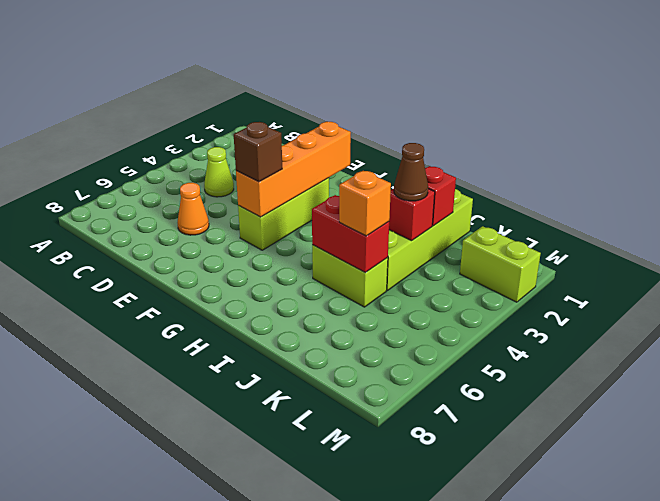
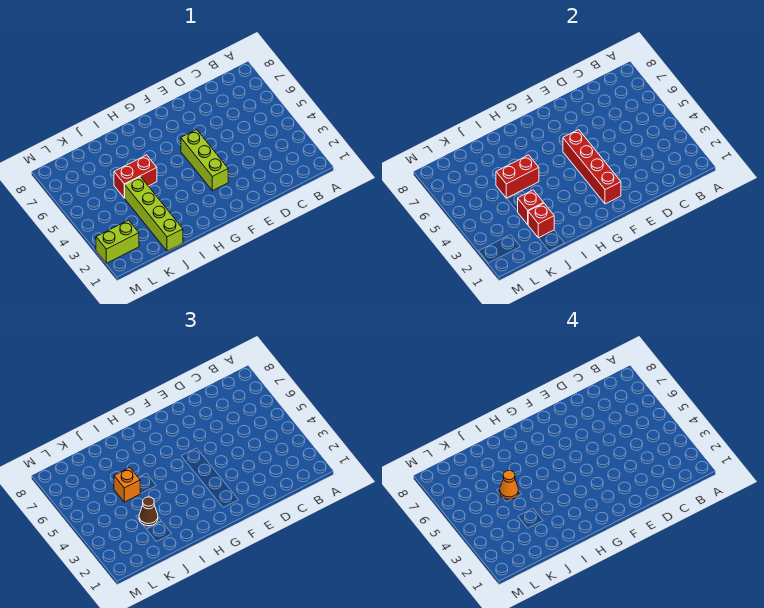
lime cone C4 level 1 -> none
orange cone D6 level 1 -> orange cone J5 level 4
orange brick F2:F5 level 2 -> red brick F2:F5 level 2
brown brick F5 level 3 -> none
lime brick I5:J5 level 1 -> red brick I5:J5 level 1

